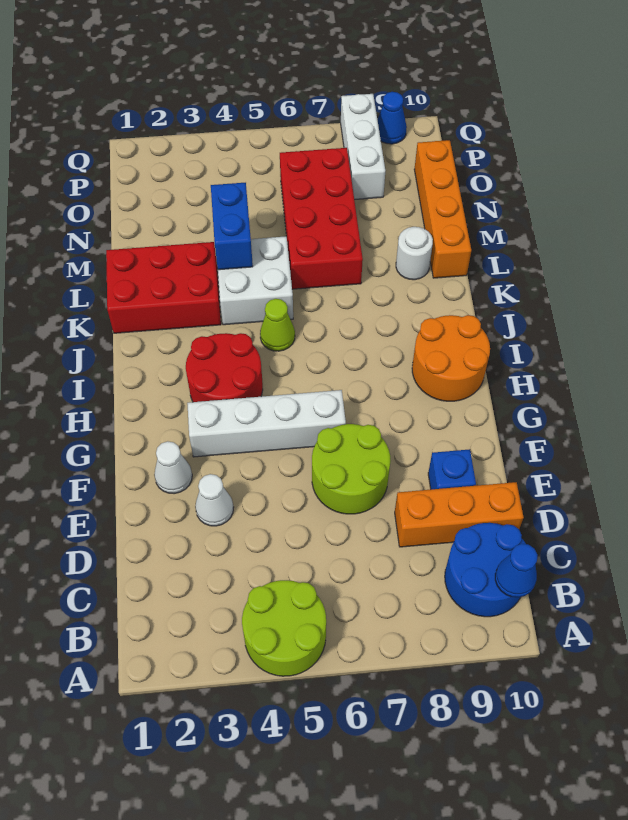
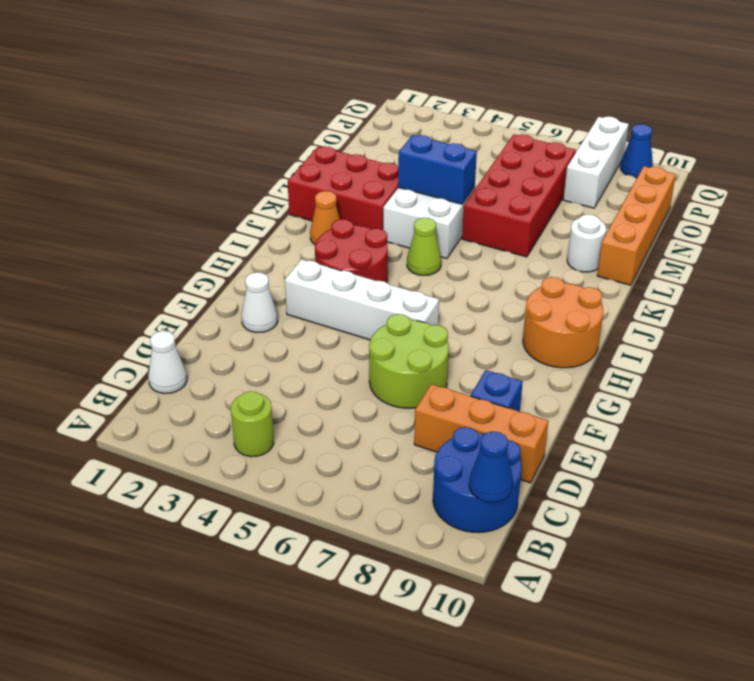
lime round brick A4:B5 level 1 -> lime round brick B4 level 1
white cone E3 level 1 -> white cone C1 level 1
none -> orange cone J2 level 1
blue brick L4:M4 level 2 -> blue brick L4:L5 level 2

